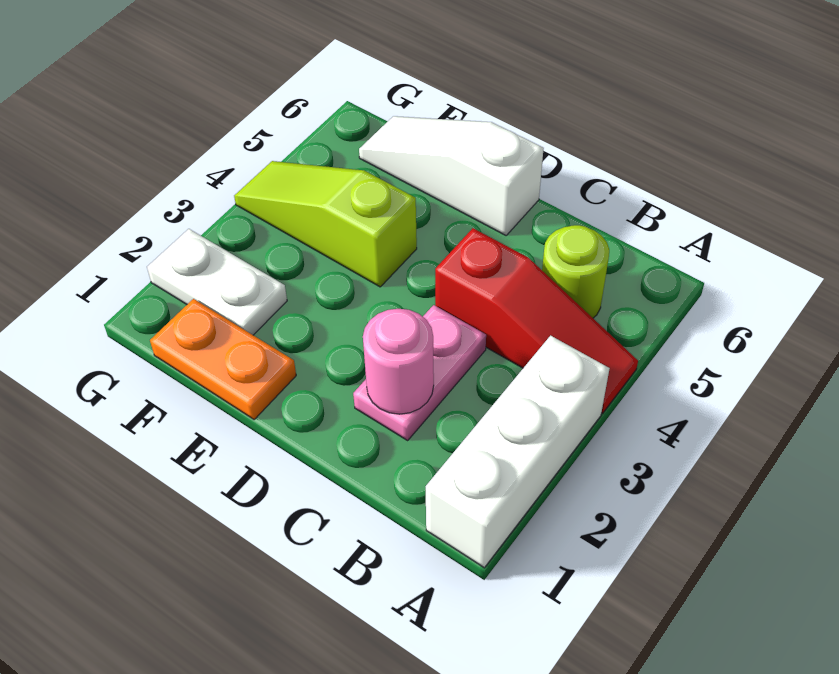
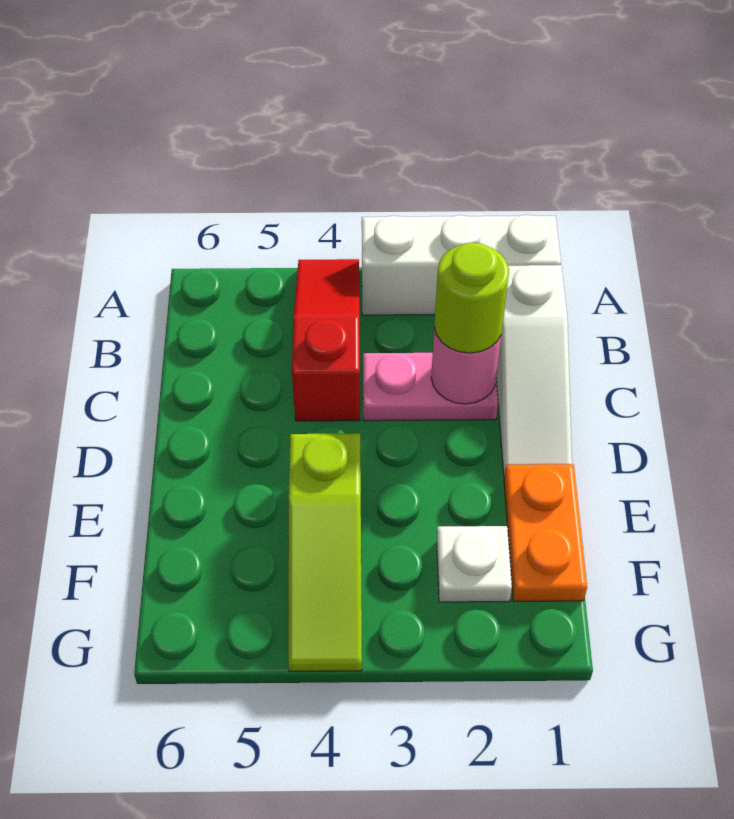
lime round brick B5 level 1 -> lime round brick C2 level 3
white slope D6:F6 level 1 top D -> white slope B1:D1 level 1 top B
white plate F2:G2 level 1 -> white plate F2 level 1

